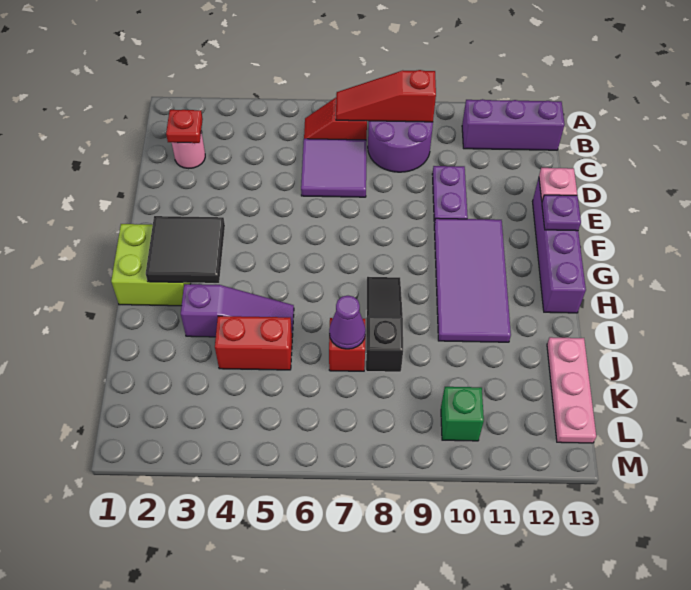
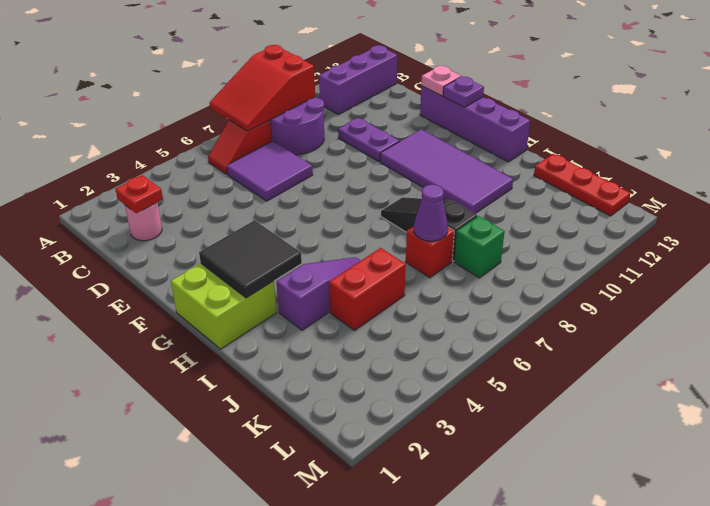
red slope B7:B9 level 2 top 9 -> red slope A7:B9 level 2 top 9
pink plate J13:L13 level 1 -> red plate J13:L13 level 1
green brick L10 level 1 -> green brick K8 level 1

